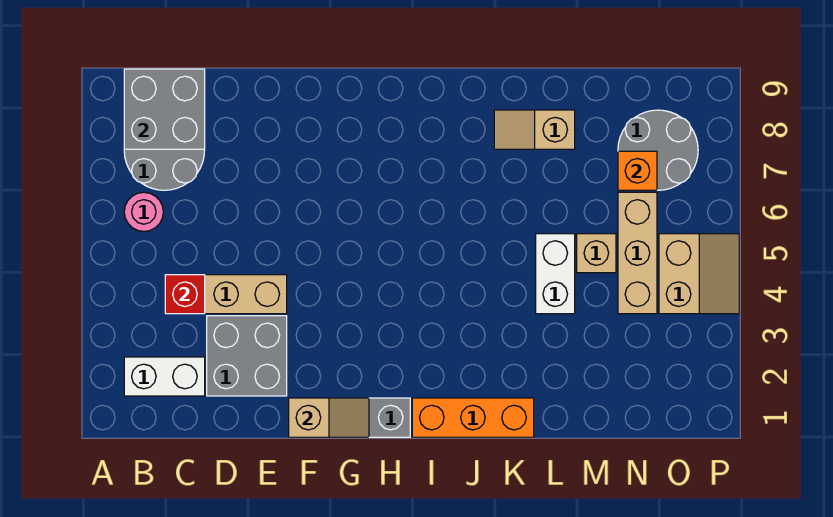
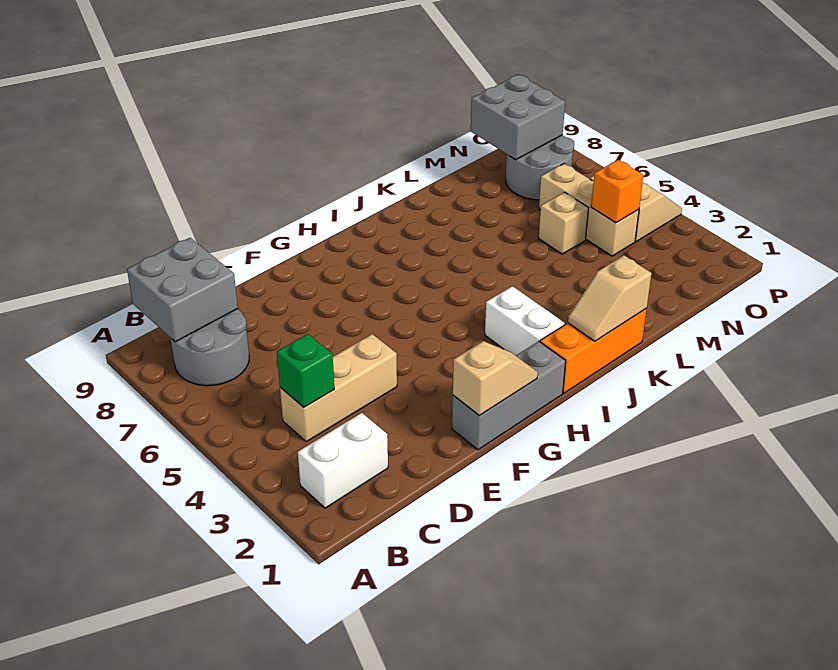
pink round brick B6 level 1 -> none
red brick C4 level 2 -> green brick C4 level 2
grey brick D2:E3 level 1 -> grey brick N8:O9 level 2
tan slope K8:L8 level 1 top L -> tan slope J1:K1 level 2 top K
white brick L4:L5 level 1 -> white brick I2:I3 level 1
orange brick N7 level 2 -> orange brick N4 level 2

